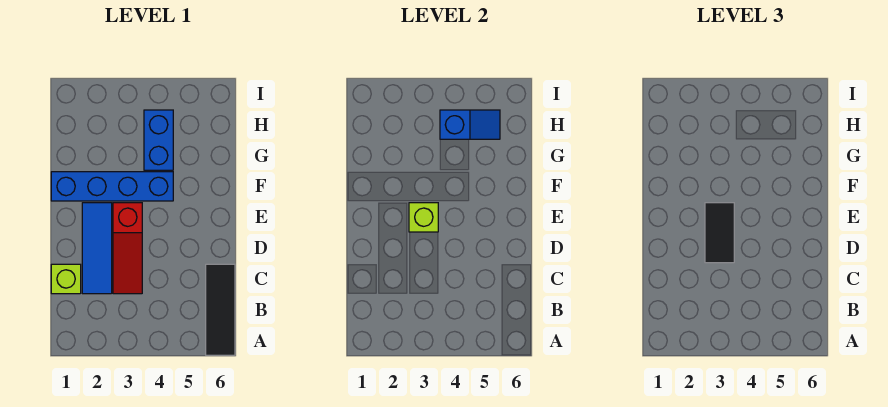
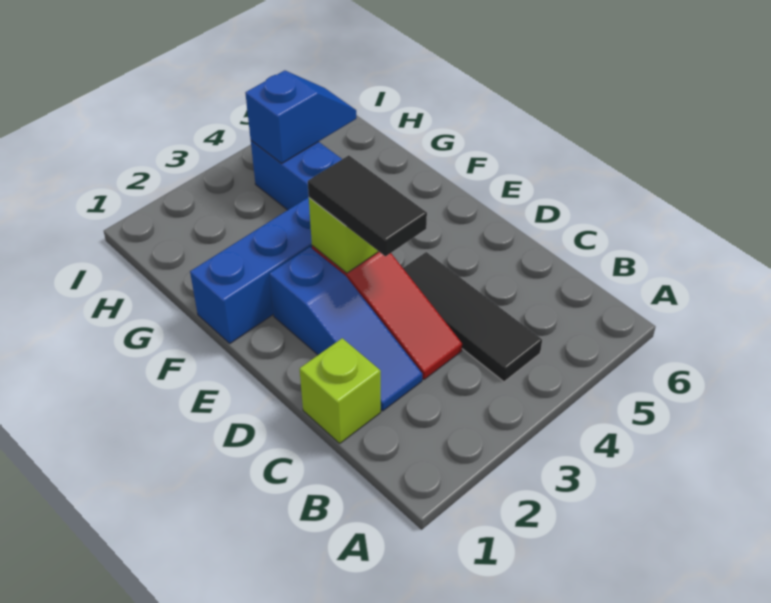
black tile A6:C6 level 1 -> black tile B4:D4 level 1
blue tile C2:E2 level 1 -> blue slope C2:E2 level 1 top E

